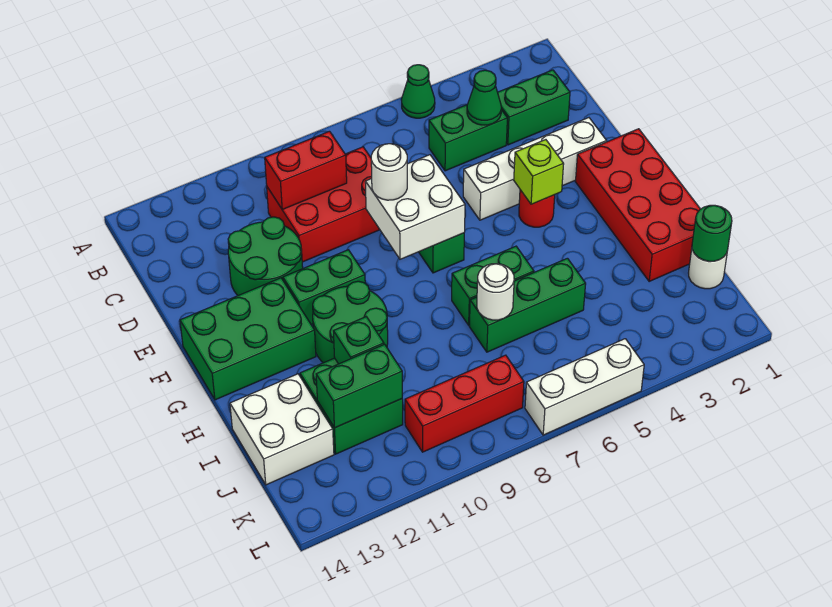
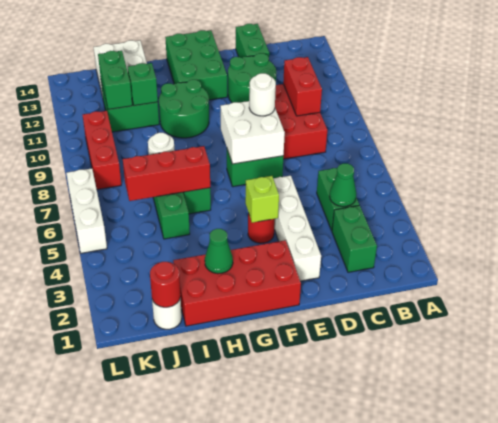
green cone A5 level 1 -> green cone H2 level 2
green brick F10:F11 level 1 -> green brick D13:D14 level 1
none -> red brick H6:J6 level 2
green round brick J1 level 2 -> red round brick J1 level 2

